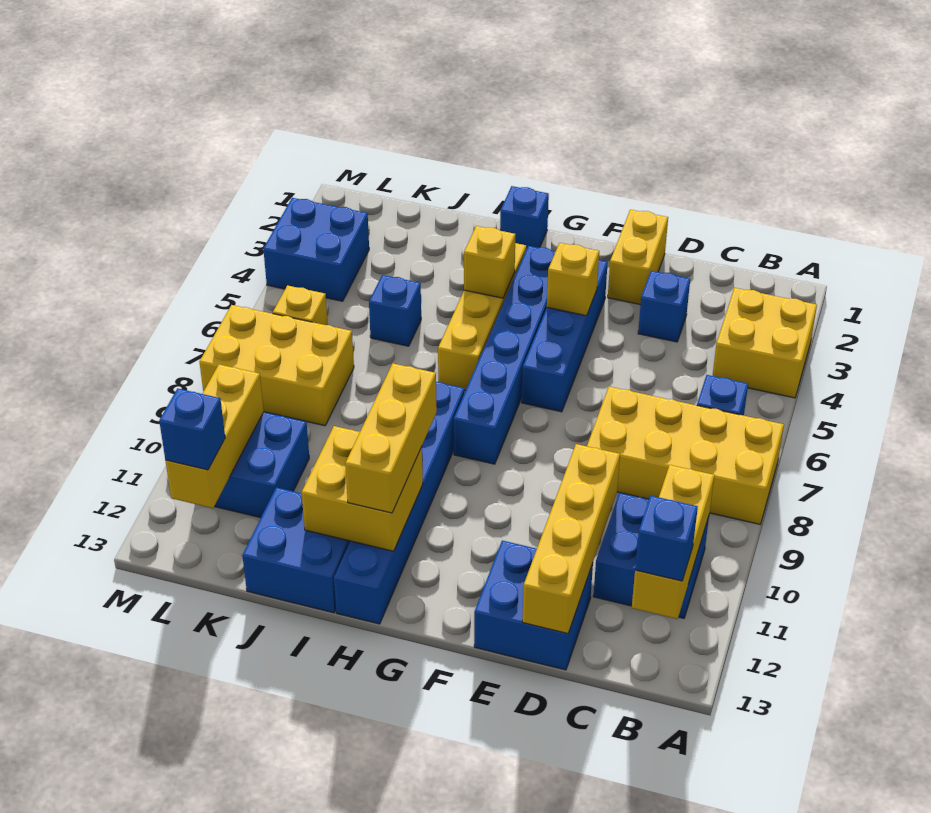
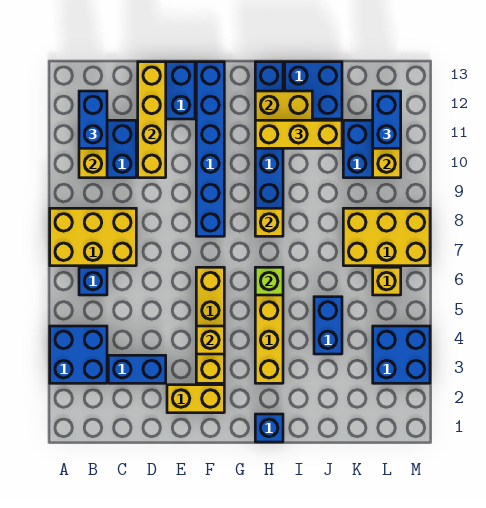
yellow brick A3:B4 level 1 -> blue brick A3:B4 level 1
yellow brick A7:D8 level 1 -> yellow brick A7:C8 level 1
blue brick B12 level 3 -> blue brick B11:B12 level 3
blue brick D3 level 1 -> blue brick C3:D3 level 1
yellow brick E1:E2 level 1 -> yellow brick E2:F2 level 1
blue brick F3:F6 level 1 -> yellow brick F3:F6 level 1
blue brick G3:G8 level 1 -> blue brick F8:F13 level 1
yellow brick H4 level 2 -> yellow brick H8 level 2
none -> lime brick H6 level 2
yellow brick H10:H12 level 3 -> yellow brick H11:J11 level 3
blue brick J5 level 1 -> blue brick J4:J5 level 1
blue brick L12 level 3 -> blue brick L11:L12 level 3

